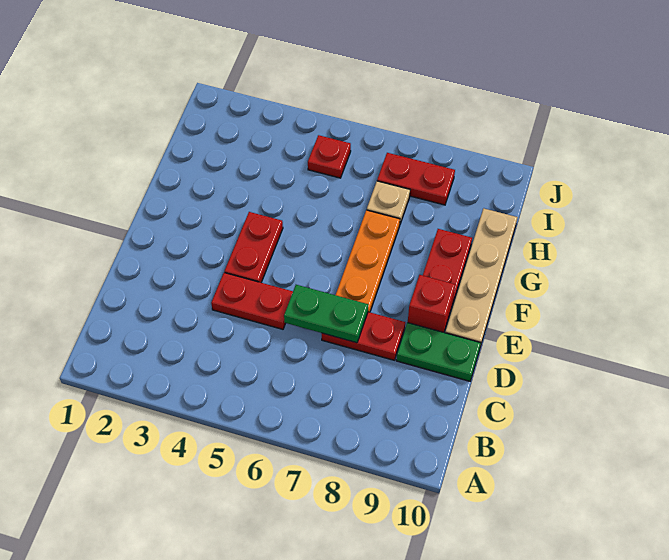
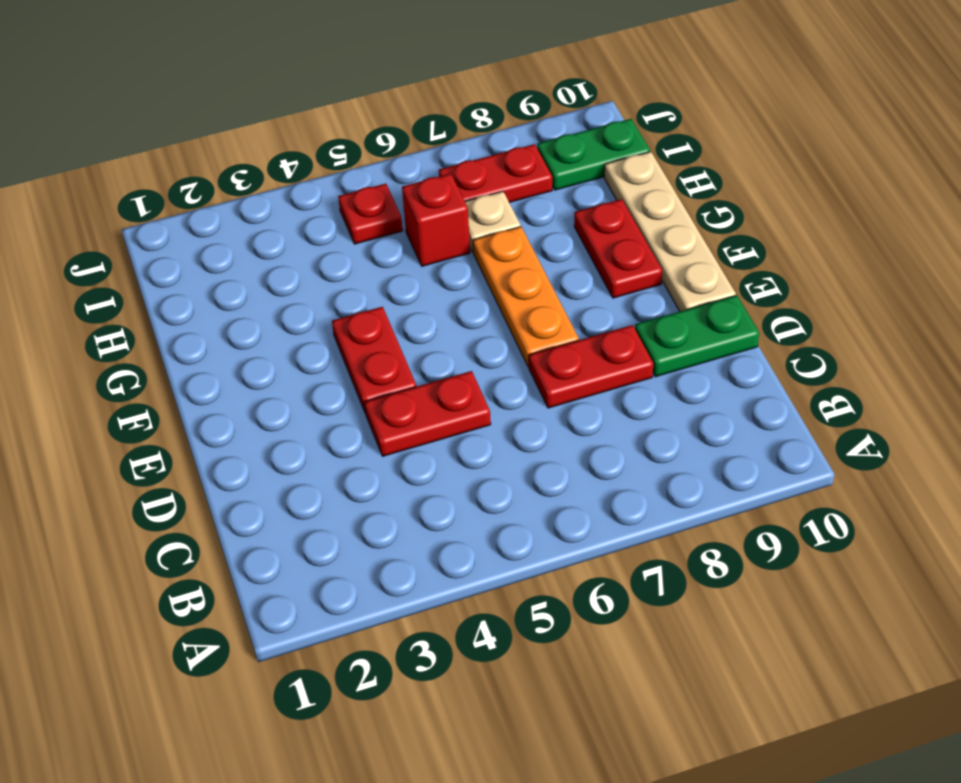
green plate D6:D7 level 2 -> green plate I9:I10 level 1
red brick E9 level 1 -> red brick H6 level 1

